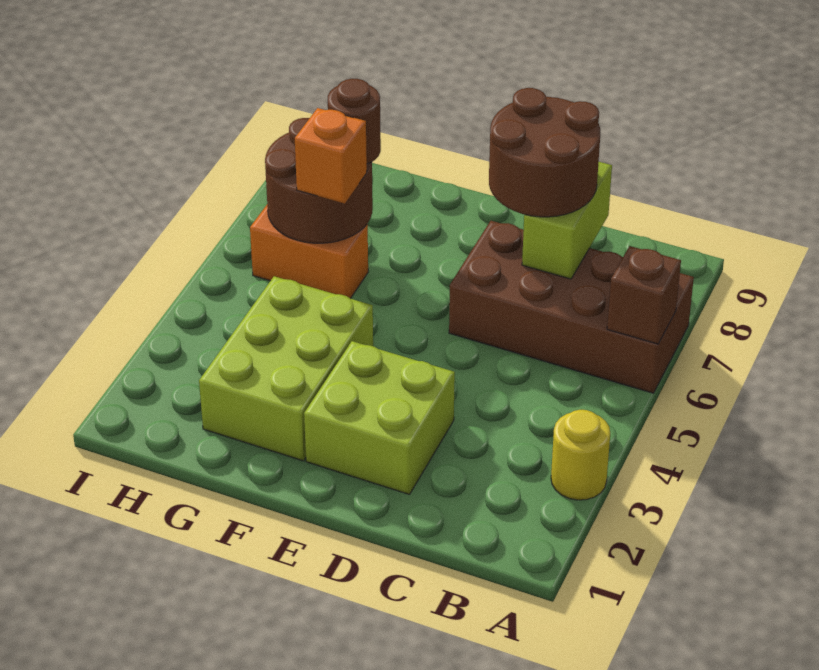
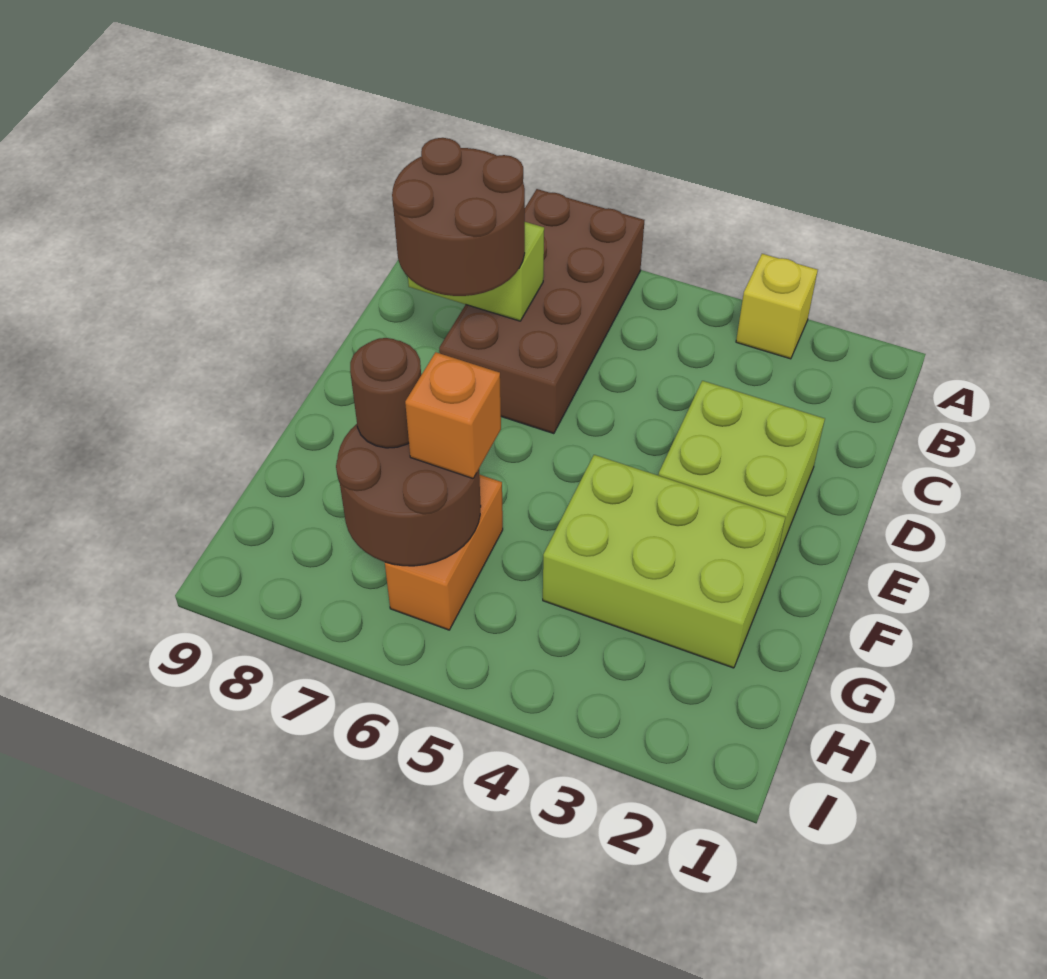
yellow round brick A3 level 1 -> yellow brick A3 level 1
brown brick A6 level 2 -> none

